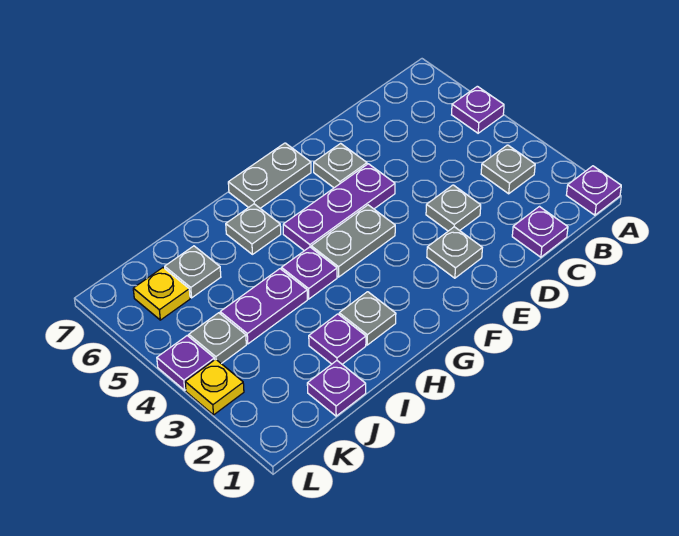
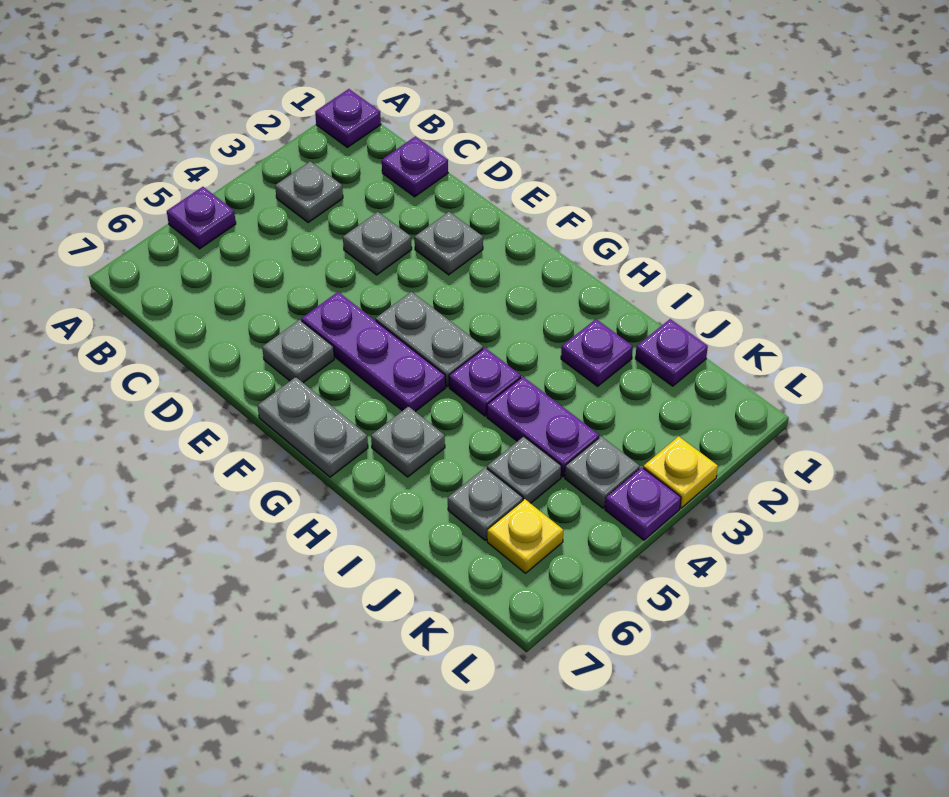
grey plate H2 level 1 -> grey plate J5 level 1

